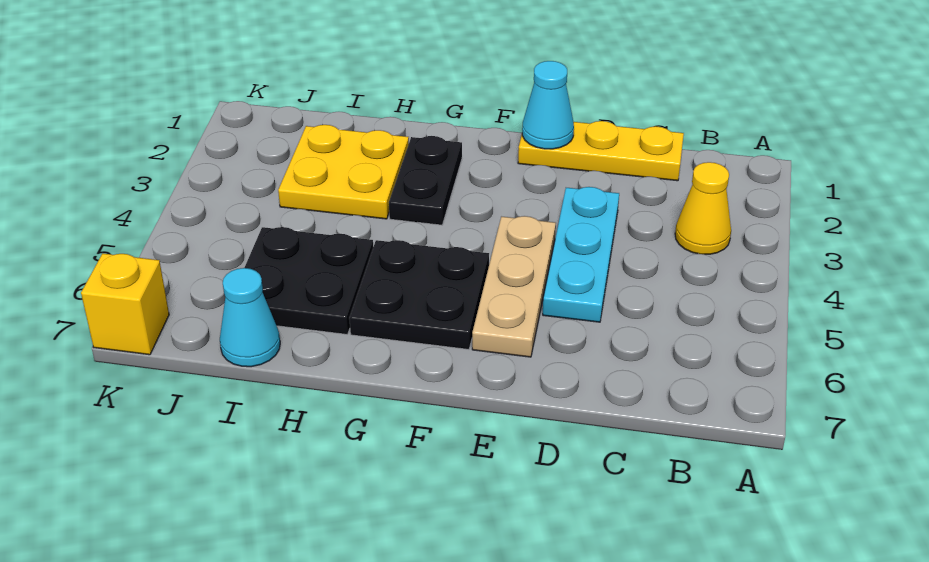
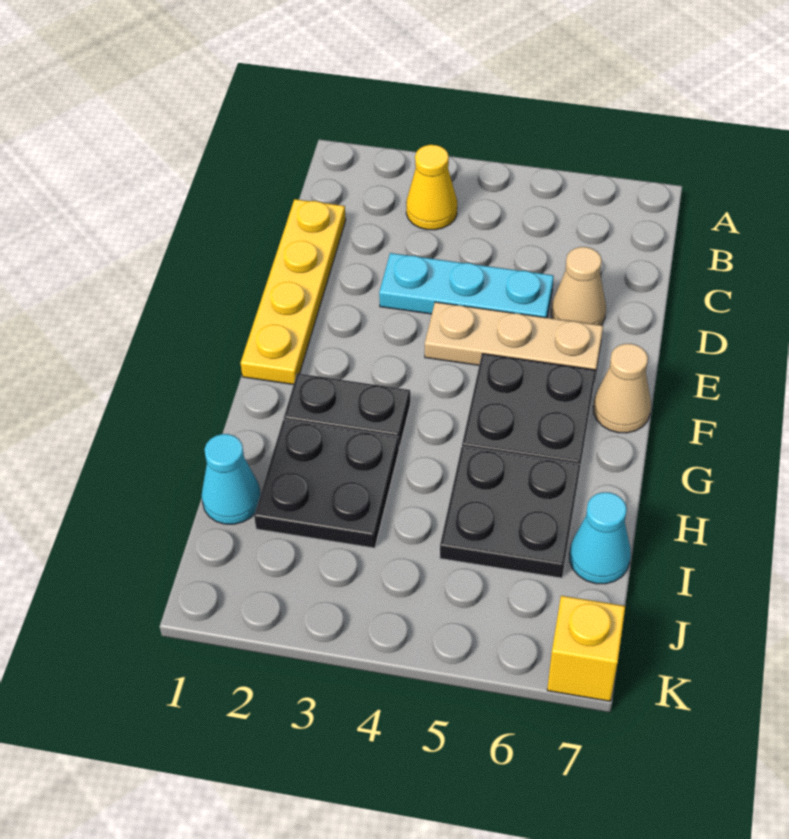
yellow plate C1:E1 level 1 -> yellow plate C1:F1 level 1
none -> tan cone D6 level 1
cyan cone E1 level 2 -> cyan cone I1 level 1
none -> tan cone F7 level 1
yellow plate H2:I3 level 1 -> black plate H2:I3 level 1

